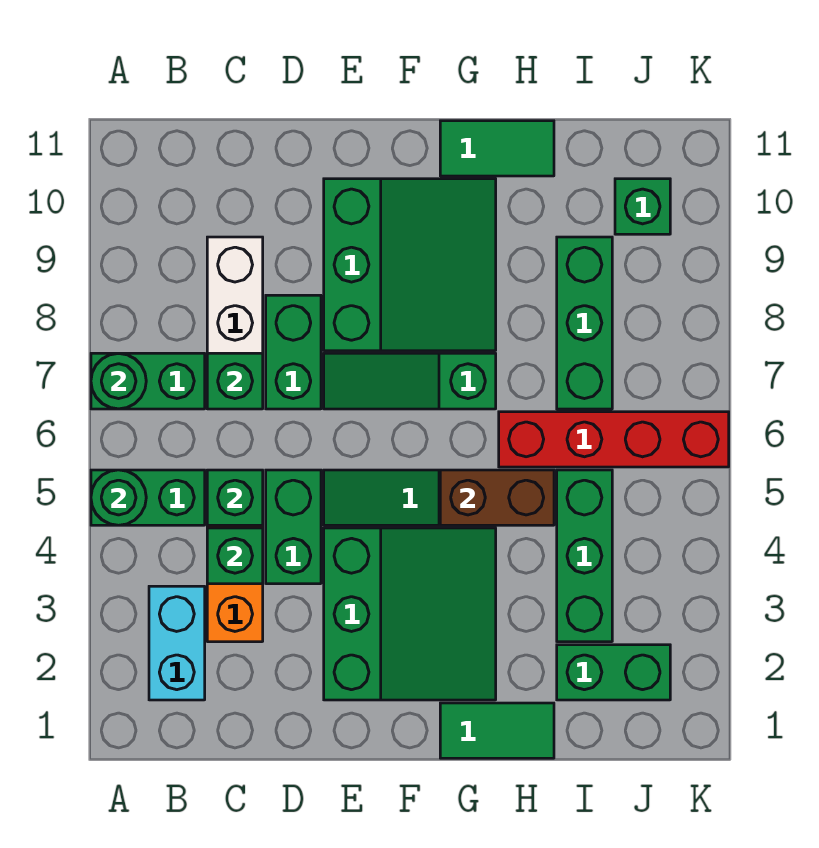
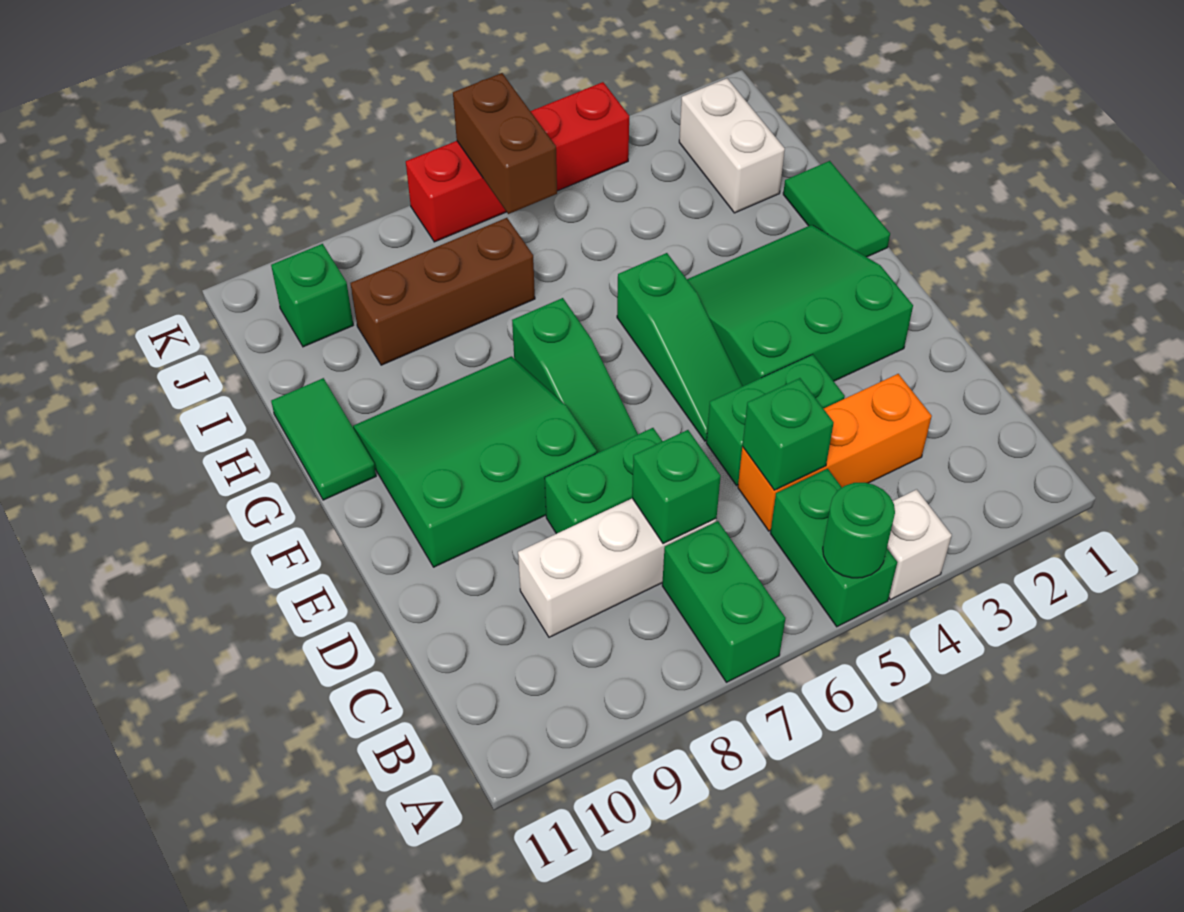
none -> white brick A4 level 1
green round brick A7 level 2 -> none
cyan brick B2:B3 level 1 -> none
green brick C4 level 2 -> none
brown brick G5:H5 level 2 -> brown brick J6:K6 level 2
red brick H6:K6 level 1 -> red brick K4:K7 level 1
green brick I2:J2 level 1 -> white brick I2:J2 level 1
green brick I3:I5 level 1 -> none
green brick I7:I9 level 1 -> brown brick I7:I9 level 1

